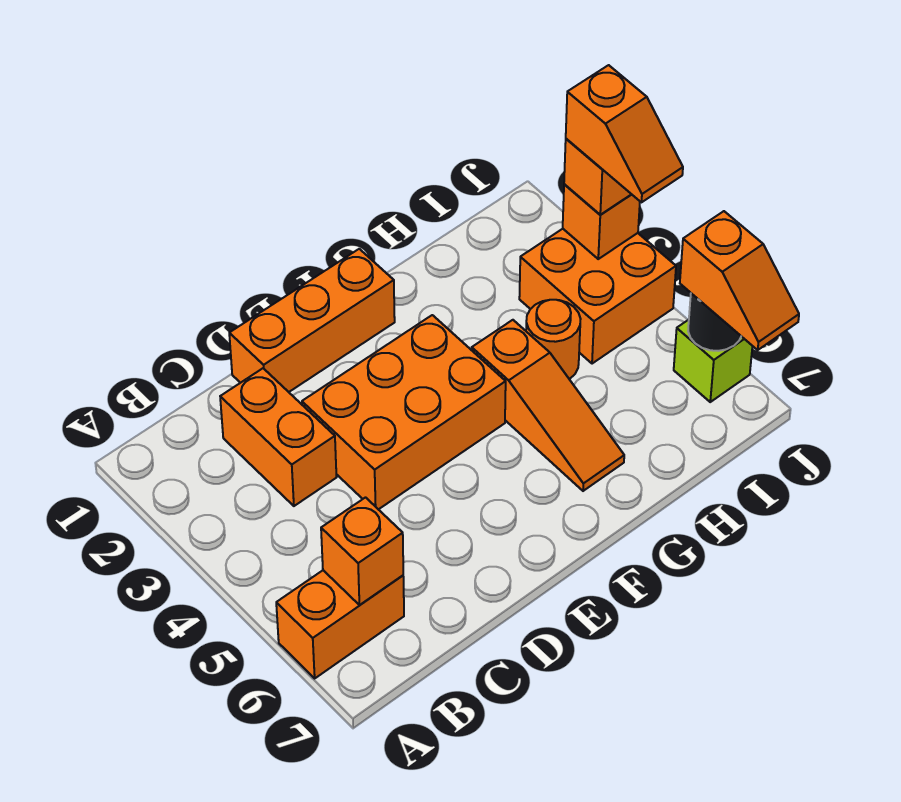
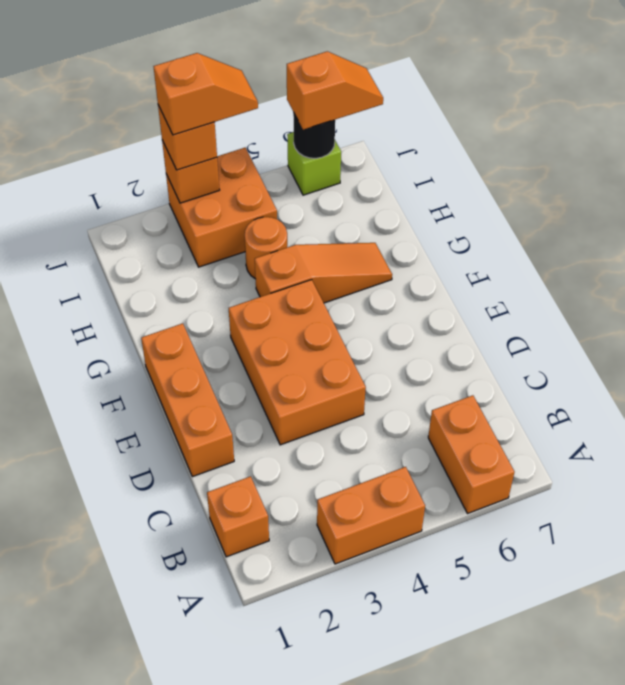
orange brick B6 level 2 -> orange brick B1 level 1
orange brick C2:C3 level 1 -> orange brick A3:A4 level 1

